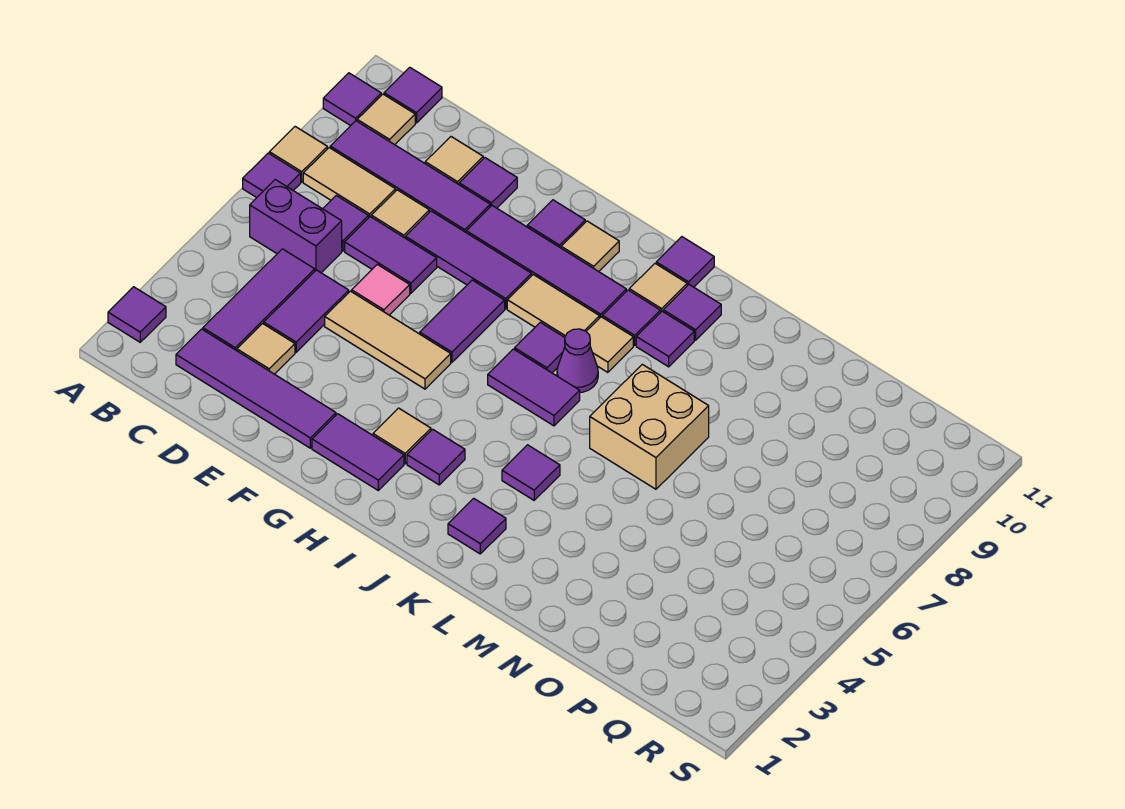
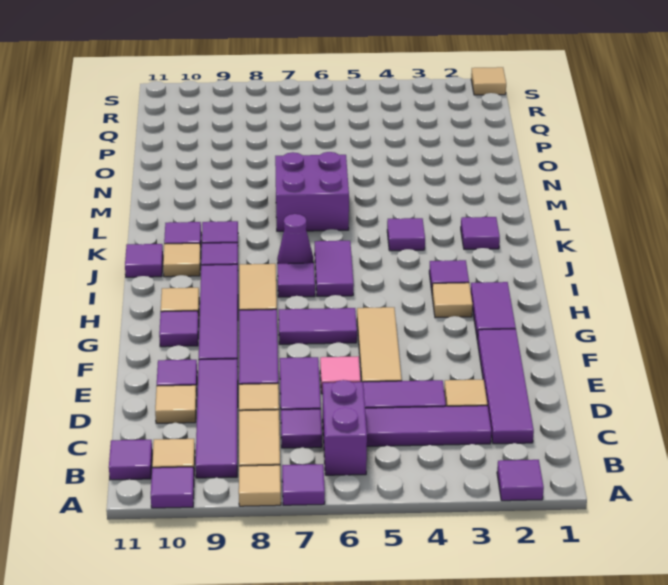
tan tile J8 level 1 -> tan tile S1 level 1
tan brick L6:M7 level 1 -> purple brick L6:M7 level 1

